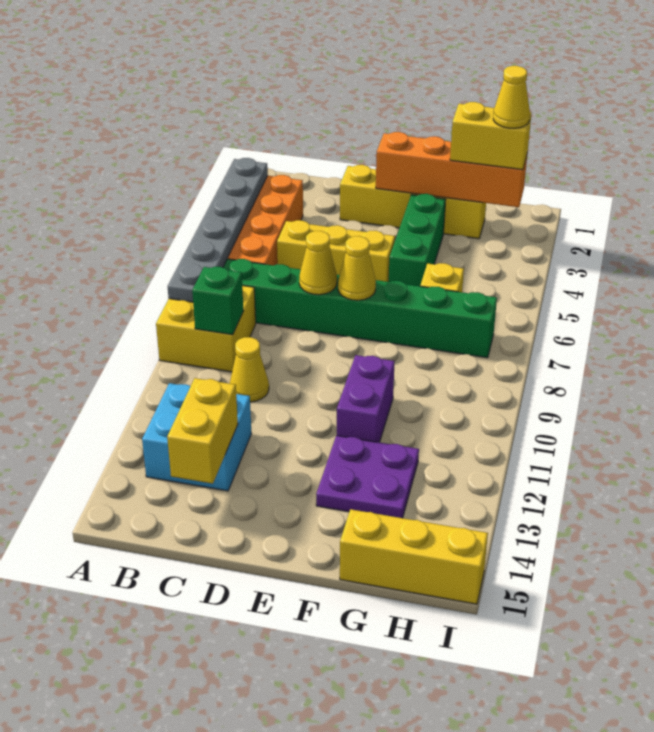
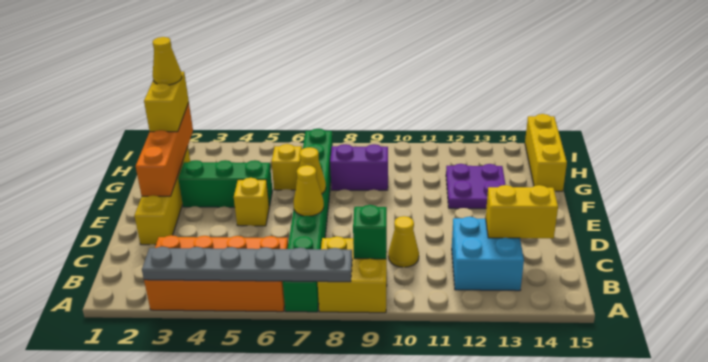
yellow brick C5:E5 level 1 -> yellow brick E5 level 1
purple brick F10:F11 level 1 -> purple brick G8:G9 level 1

